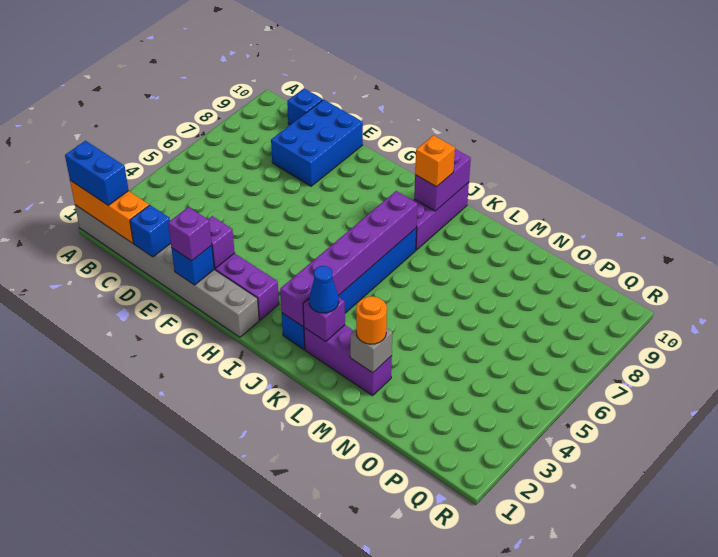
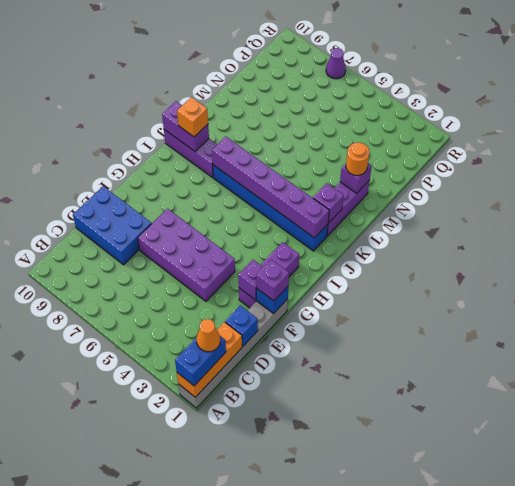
grey brick A1:H1 level 1 -> grey brick A1:F1 level 1
none -> orange cone B1 level 4
blue brick C10 level 1 -> none
none -> purple brick E4:F7 level 1
blue cone K2 level 3 -> none
grey brick M2 level 2 -> purple brick M2 level 2
none -> purple cone R7 level 1

